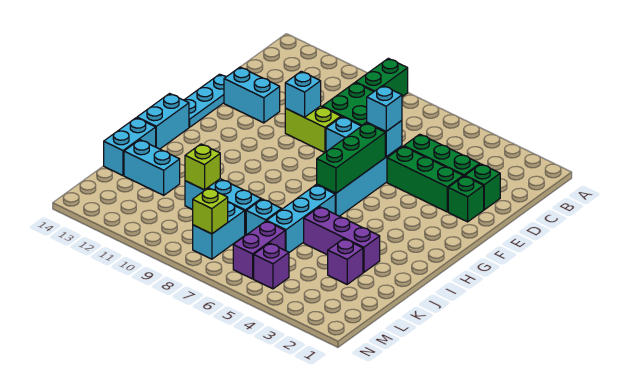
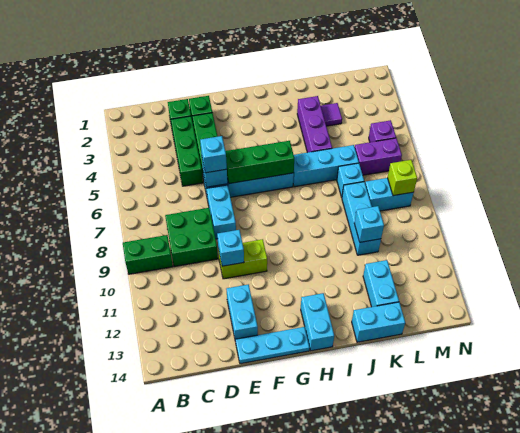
lime brick E9:E10 level 1 -> lime brick E10:F10 level 1
cyan brick H14:I14 level 1 -> cyan brick H13:H14 level 1
purple brick K3 level 1 -> purple tile K3 level 1
lime brick K10 level 2 -> cyan brick K10 level 2

